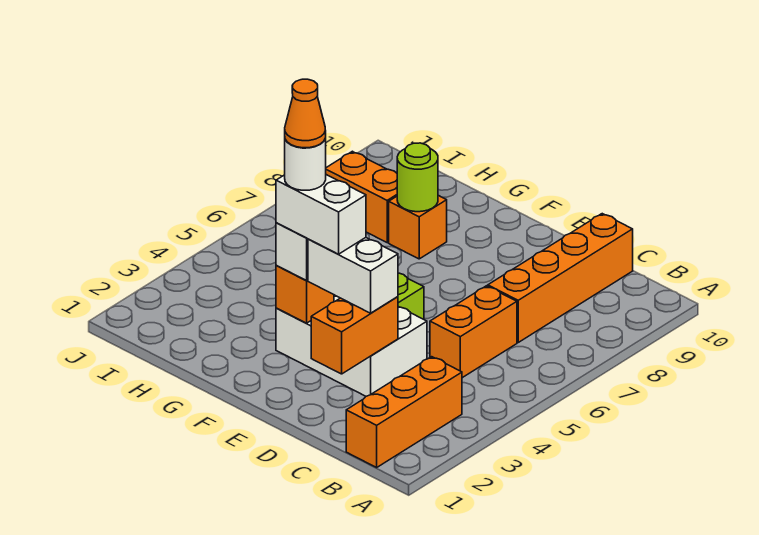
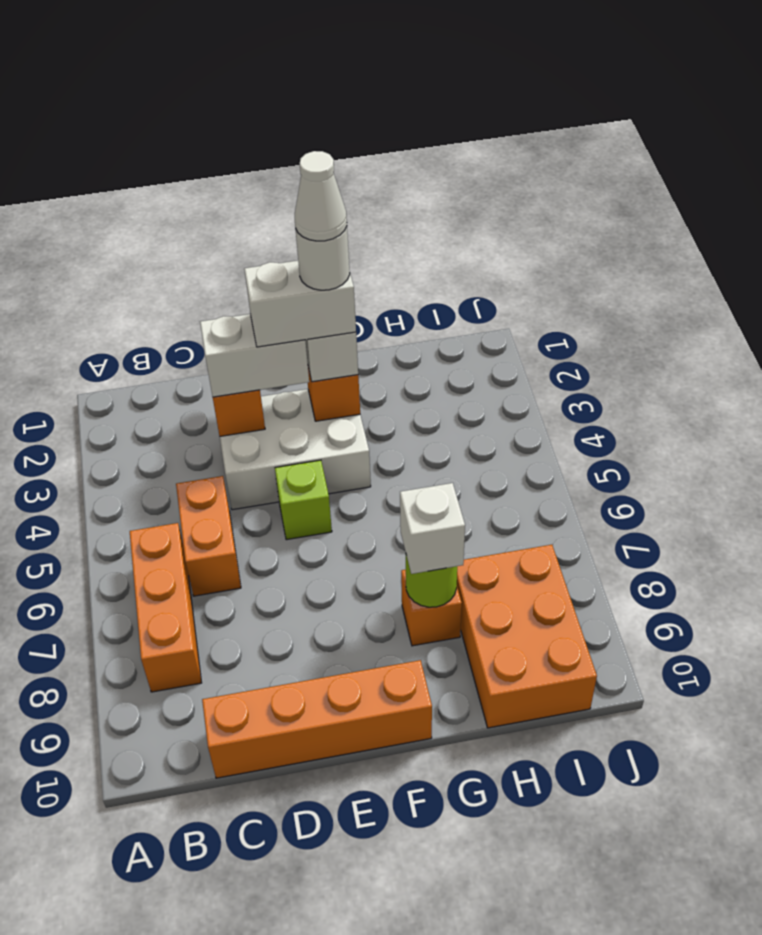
orange brick B1:B3 level 1 -> orange brick B6:B8 level 1
orange brick C7:C10 level 1 -> orange brick C10:F10 level 1
orange cone F3 level 6 -> white cone F3 level 6
none -> white brick G8 level 3
orange brick H8:I8 level 1 -> orange brick H8:I10 level 1

